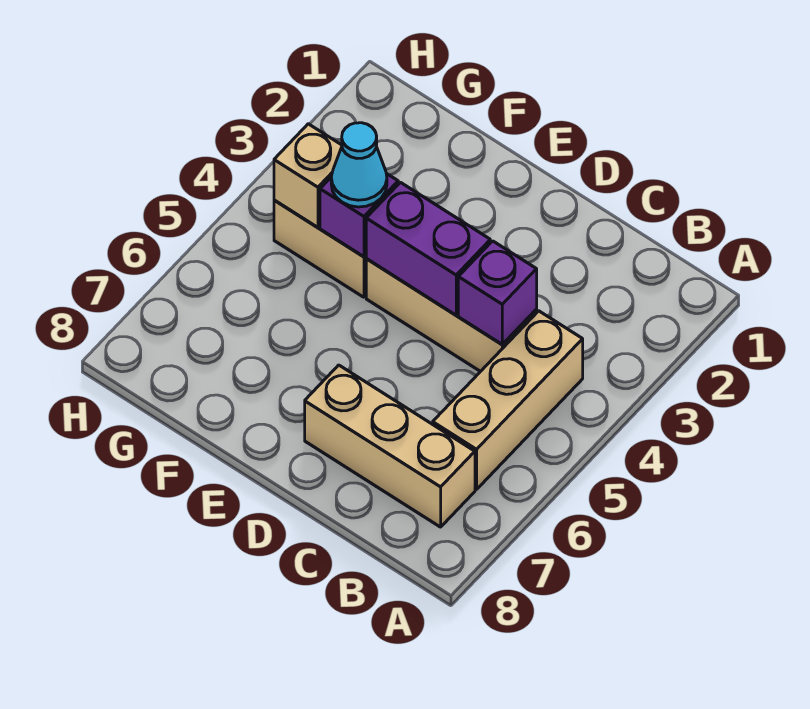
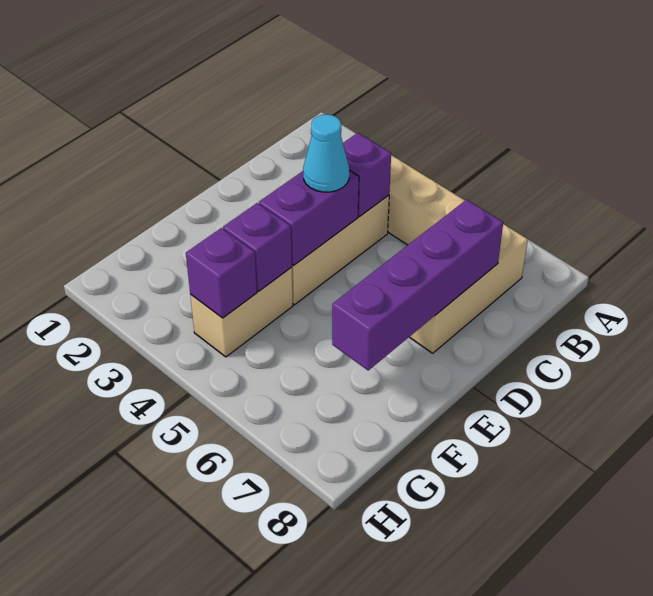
none -> purple brick C7:F7 level 2
cyan cone F4 level 3 -> cyan cone D4 level 3
tan brick G4 level 2 -> purple brick G4 level 2

